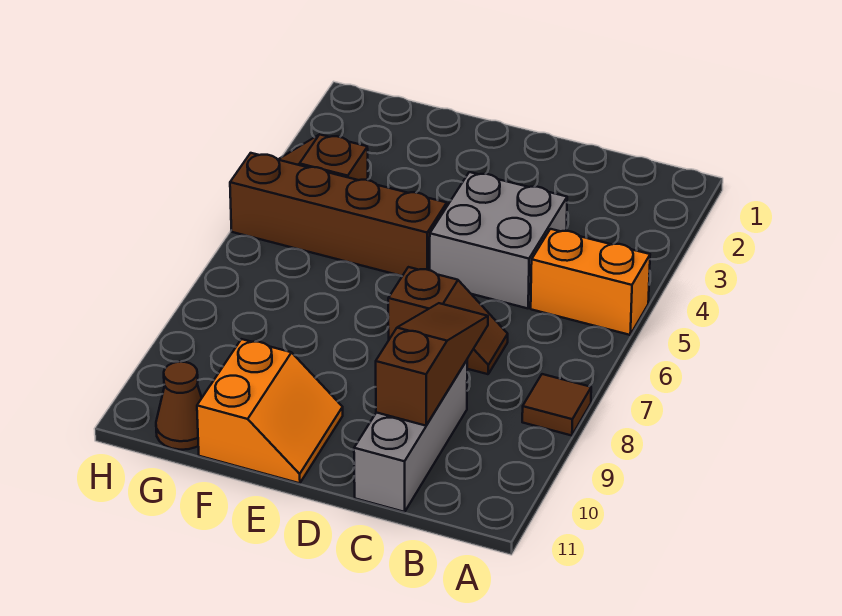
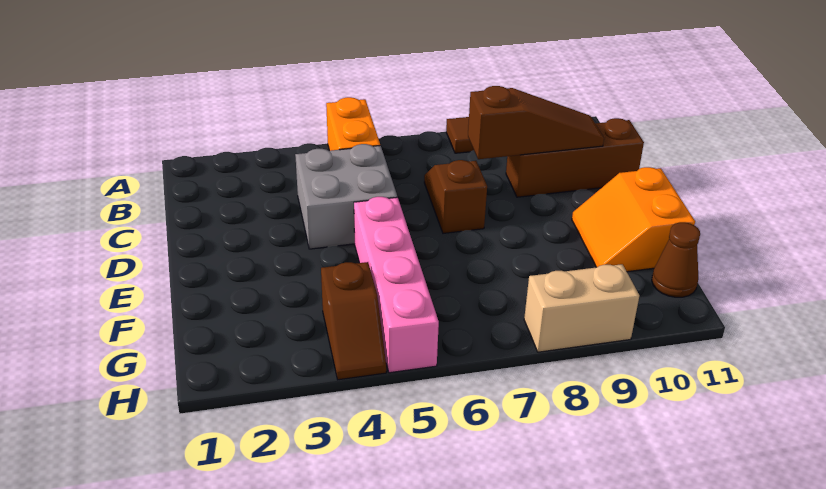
brown slope C8:C10 level 2 top 10 -> brown slope C8:C10 level 2 top 8
grey brick C9:C11 level 1 -> brown brick C9:C11 level 1
brown brick E5:H5 level 1 -> pink brick E5:H5 level 1
orange slope E10:F11 level 1 top F -> orange slope E10:F11 level 1 top 11
none -> tan brick H8:H9 level 1

